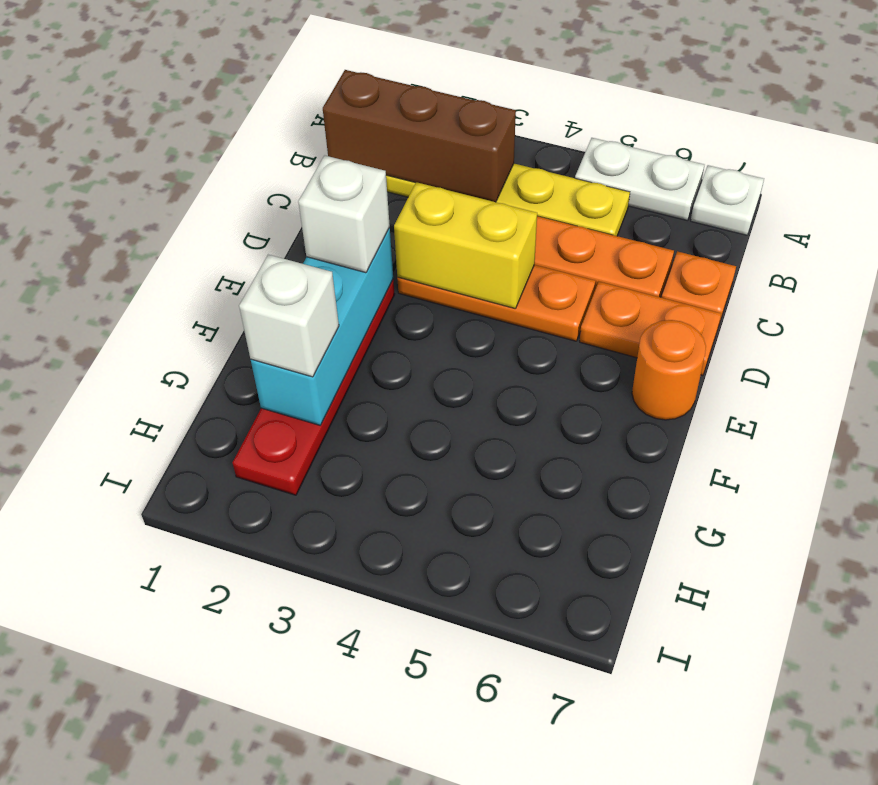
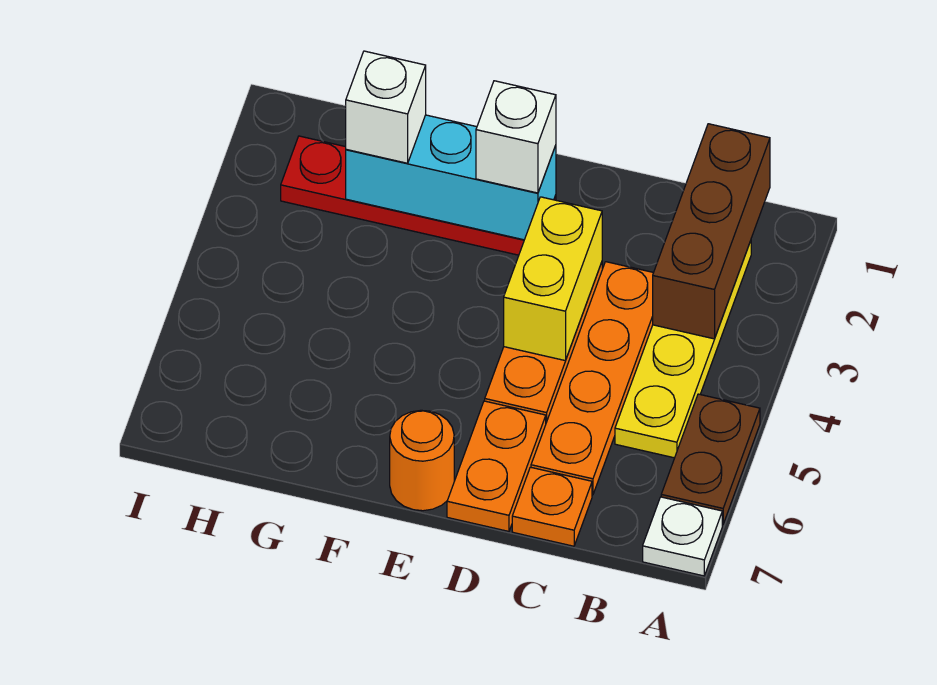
white plate A5:A6 level 1 -> brown plate A5:A6 level 1

